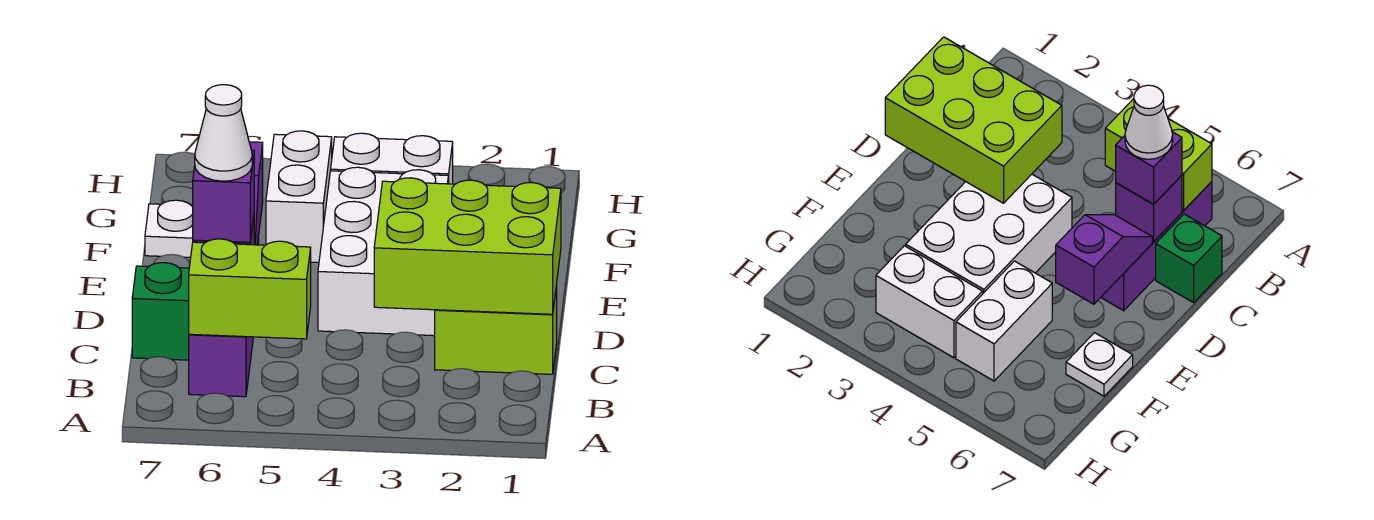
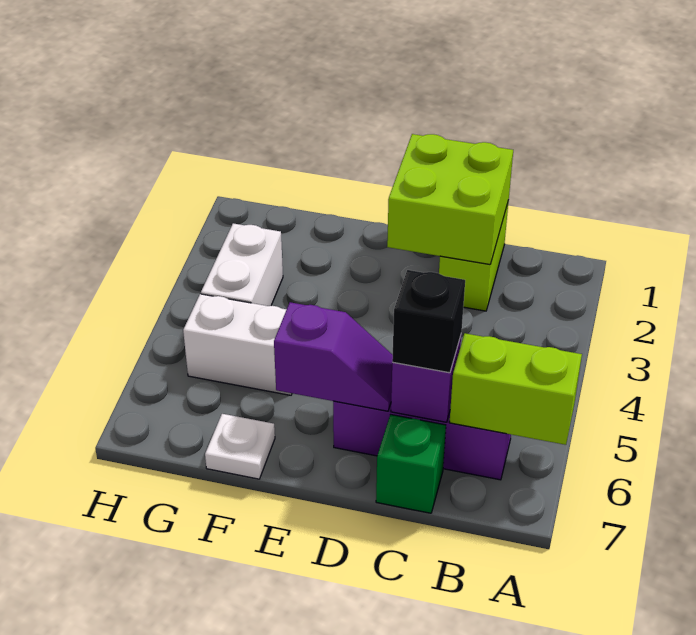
lime brick B5:B6 level 2 -> lime brick A6:B6 level 2
lime brick C1:D3 level 2 -> lime brick C1:D2 level 2
purple brick C6 level 3 -> black brick C6 level 3
white cone C6 level 4 -> none
white brick D3:F4 level 1 -> none

